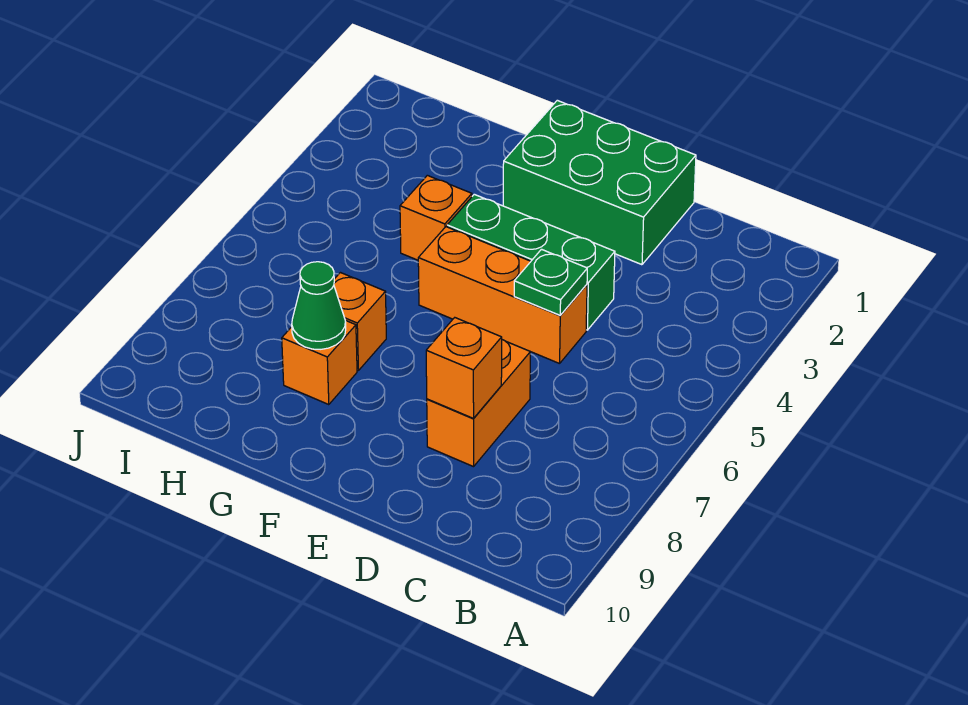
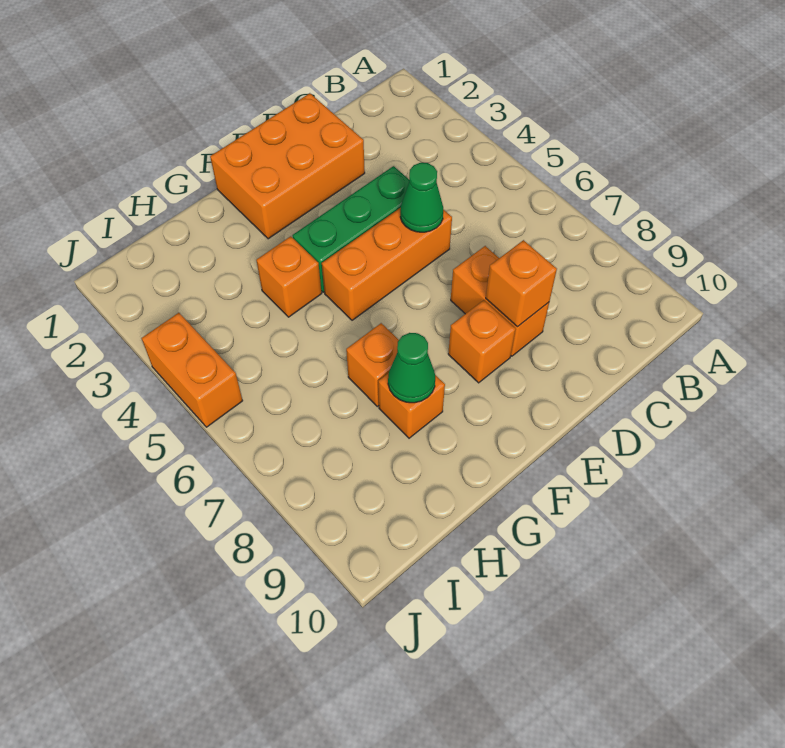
green brick D1:F2 level 1 -> orange brick D1:F2 level 1
green plate D5 level 2 -> green cone D5 level 2
none -> orange brick E8 level 1
none -> orange brick J4:J5 level 1

